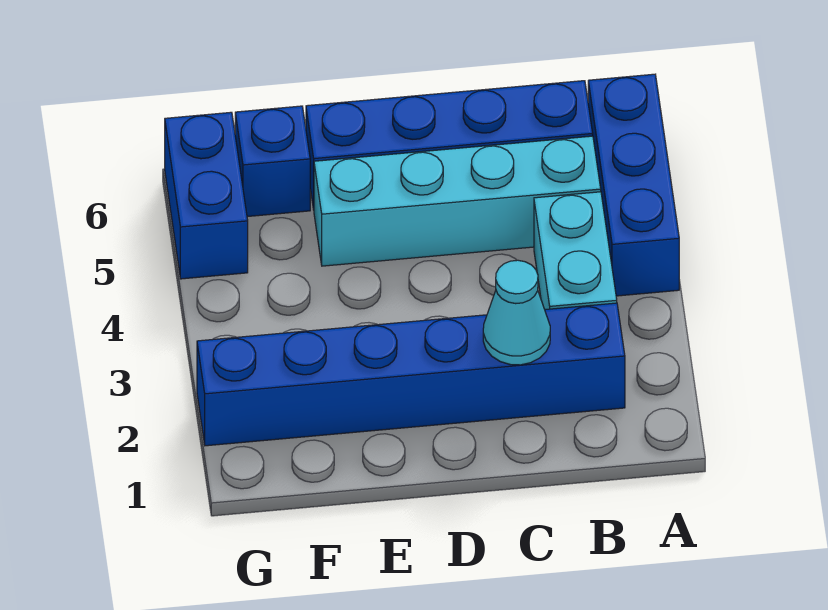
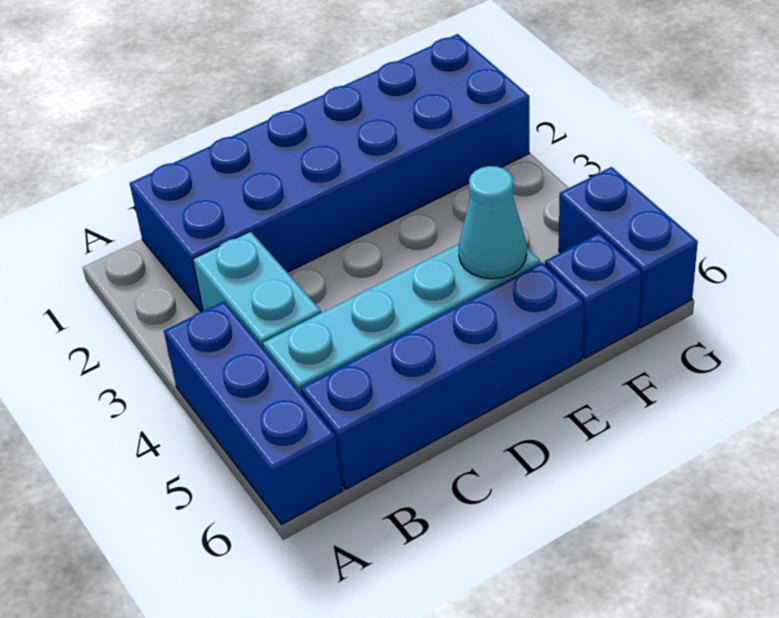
blue brick B2:G2 level 1 -> blue brick B1:G2 level 1
cyan cone C2 level 2 -> cyan cone E5 level 2

